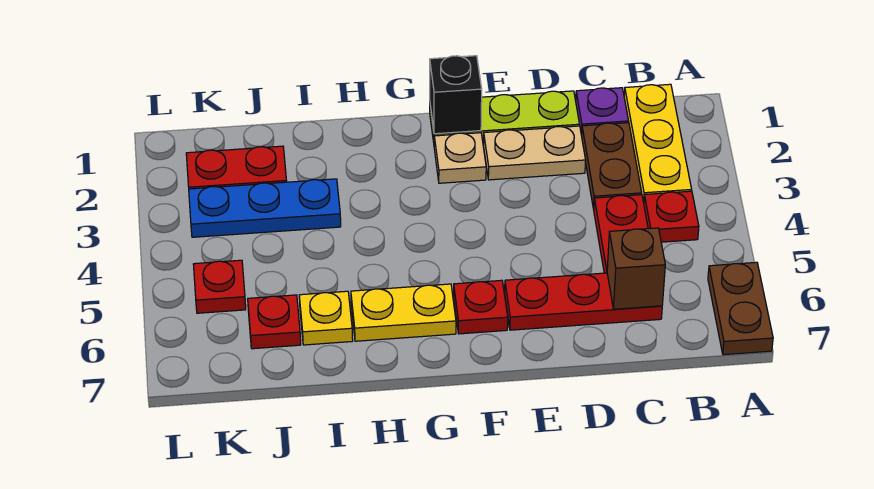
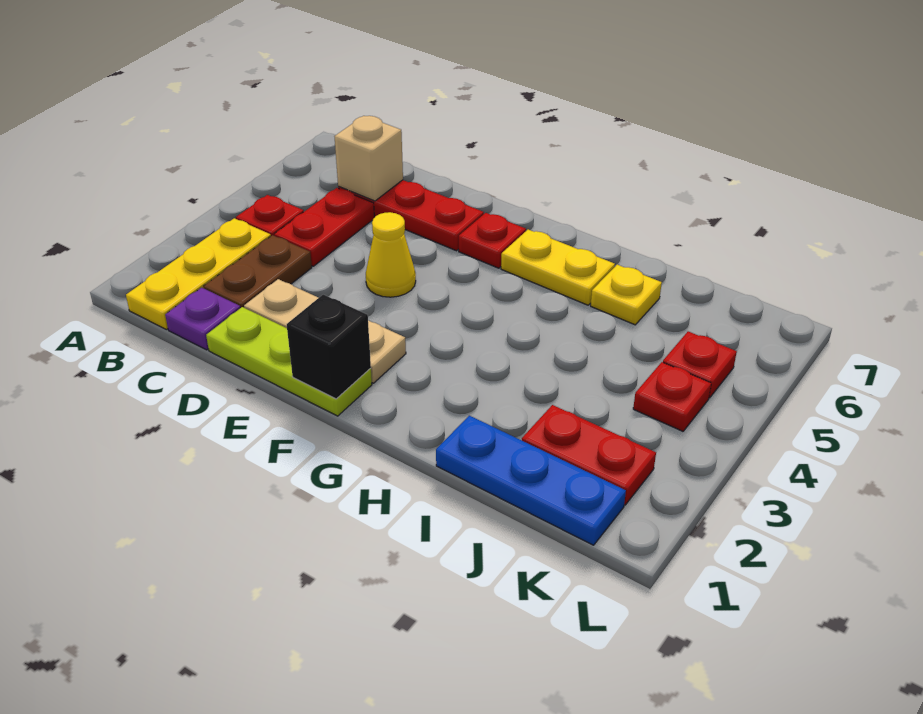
brown plate A6:A7 level 1 -> none
brown brick C6 level 2 -> tan brick C6 level 2
none -> yellow cone E4 level 1
blue plate I3:K3 level 1 -> blue plate I1:K1 level 1
red plate J6 level 1 -> red plate K4 level 1

